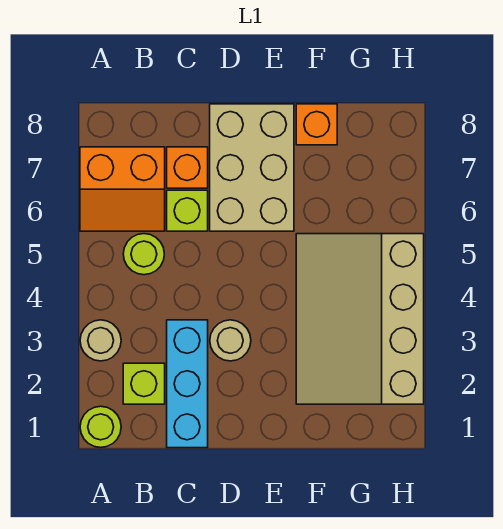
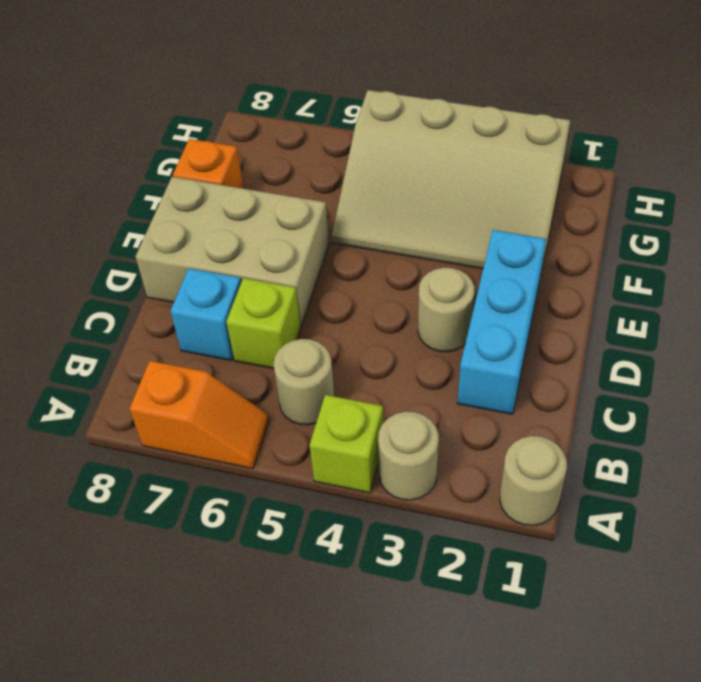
lime round brick A1 level 1 -> tan round brick A1 level 1
orange slope A6:B7 level 1 top 7 -> orange slope A6:A7 level 1 top 7
lime brick B2 level 1 -> lime brick A4 level 1
lime round brick B5 level 1 -> tan round brick B5 level 1
cyan brick C1:C3 level 1 -> cyan brick C2:E2 level 1
orange brick C7 level 1 -> cyan brick C7 level 1

